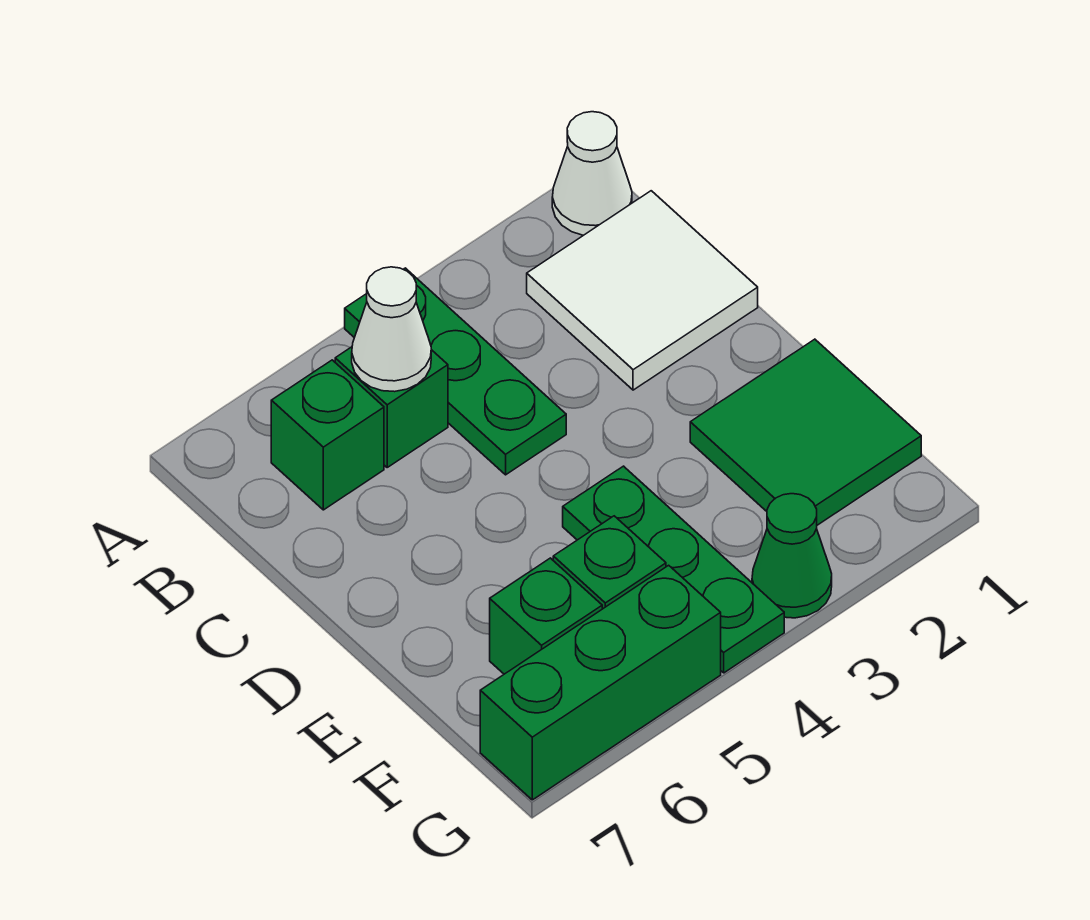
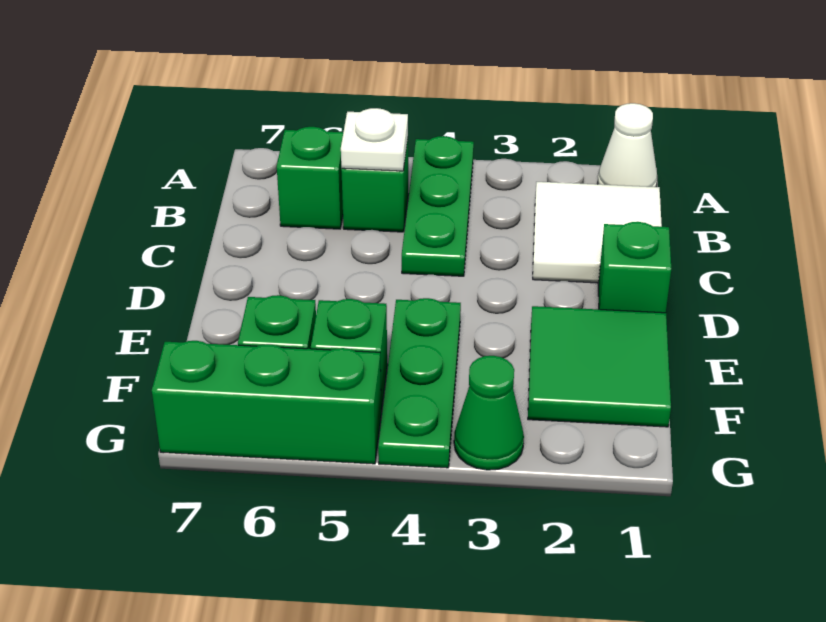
white cone B5 level 2 -> white plate B5 level 2
none -> green brick D1 level 1

